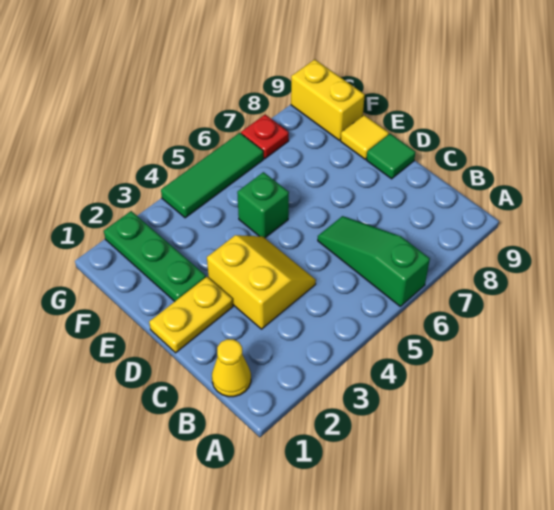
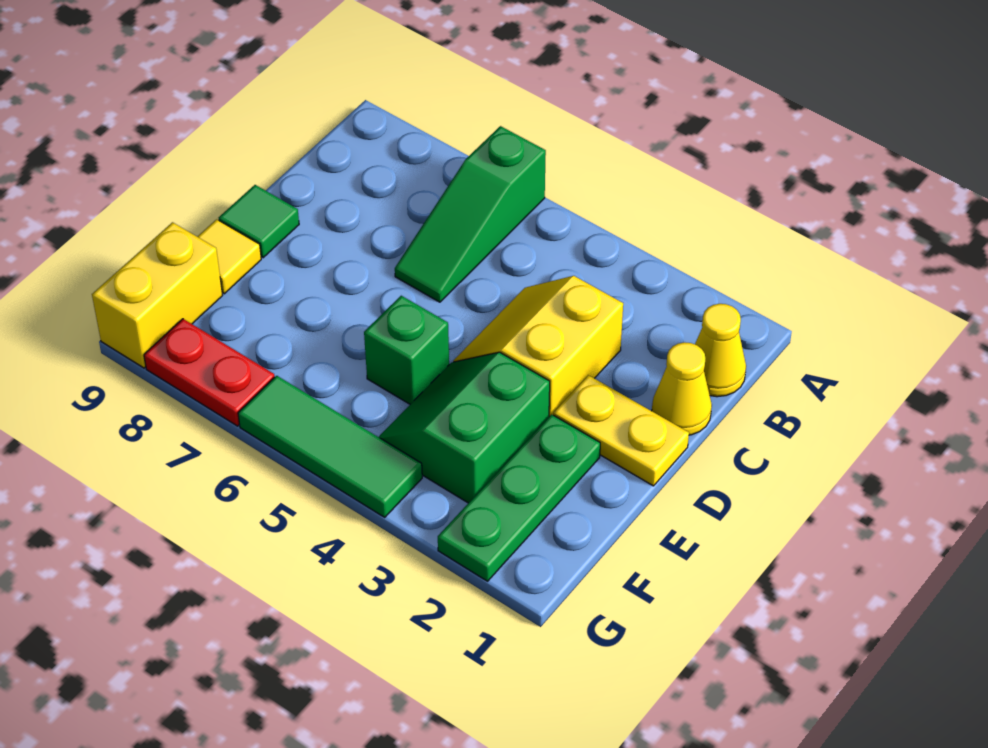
none -> yellow cone C1 level 1
none -> green slope E3:F4 level 1 top 3
red plate G7 level 1 -> red plate G7:G8 level 1

